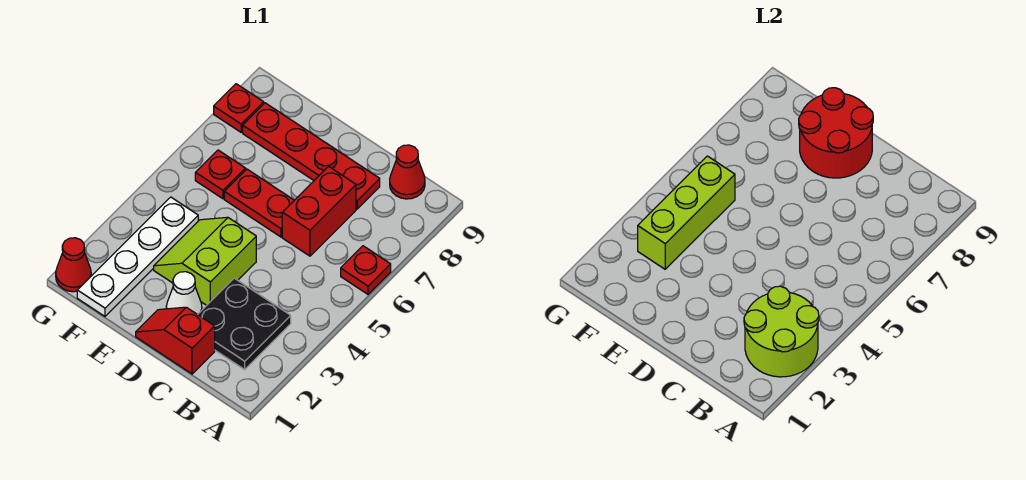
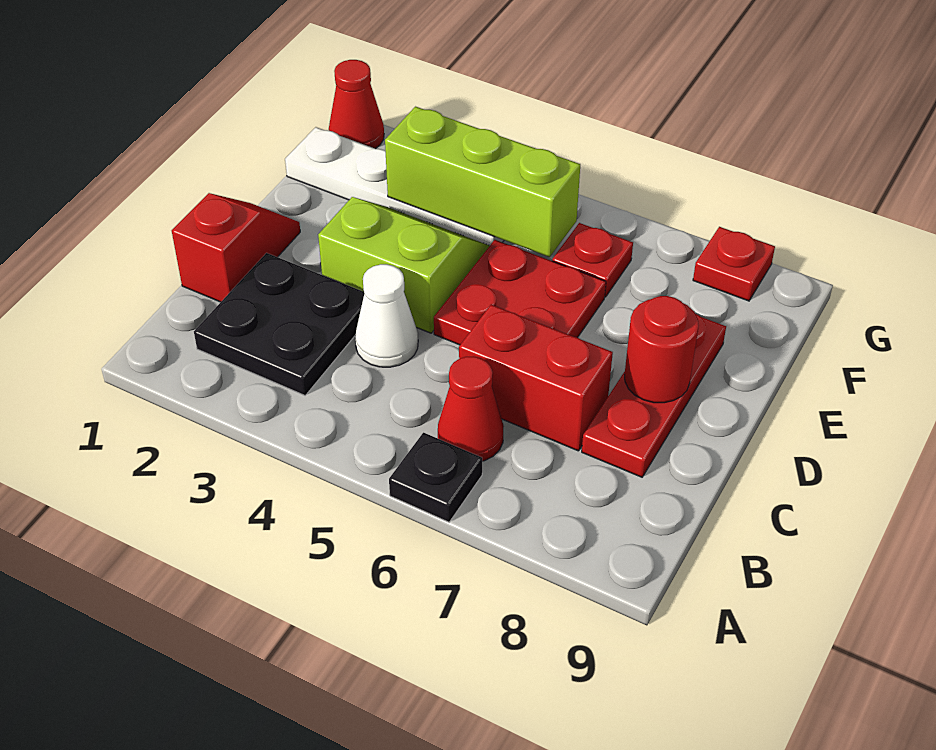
lime round brick A2:B3 level 2 -> none
red plate A6 level 1 -> black plate A6 level 1
red cone B9 level 1 -> red cone B6 level 1
red plate C8:F8 level 1 -> red plate C8:E8 level 1
white cone D2 level 1 -> white cone C4 level 1
red plate D6:E6 level 1 -> red plate D5:E6 level 1
red round brick D8:E9 level 2 -> red round brick D8 level 2

